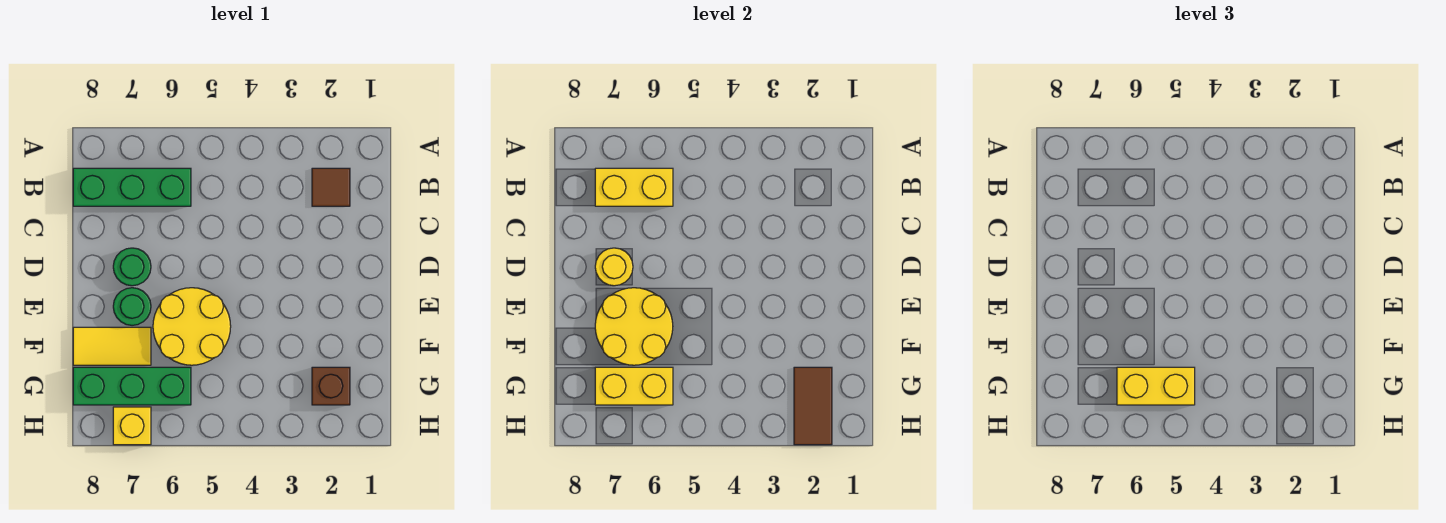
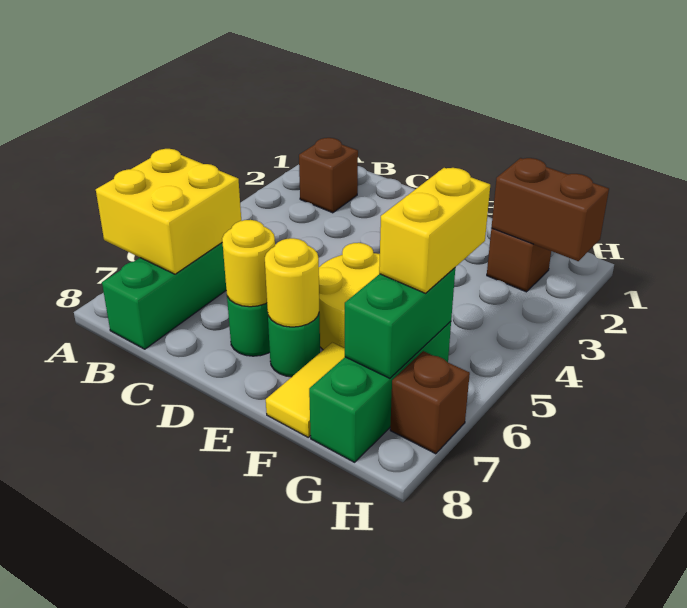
brown tile B2 level 1 -> brown brick B2 level 1
yellow brick B6:B7 level 2 -> yellow brick A6:B7 level 2
yellow round brick E6:F7 level 2 -> yellow round brick E7 level 2
brown tile G2:H2 level 2 -> brown brick G2:H2 level 2
yellow brick G6:G7 level 2 -> green brick G6:G7 level 2
yellow brick H7 level 1 -> brown brick H7 level 1

